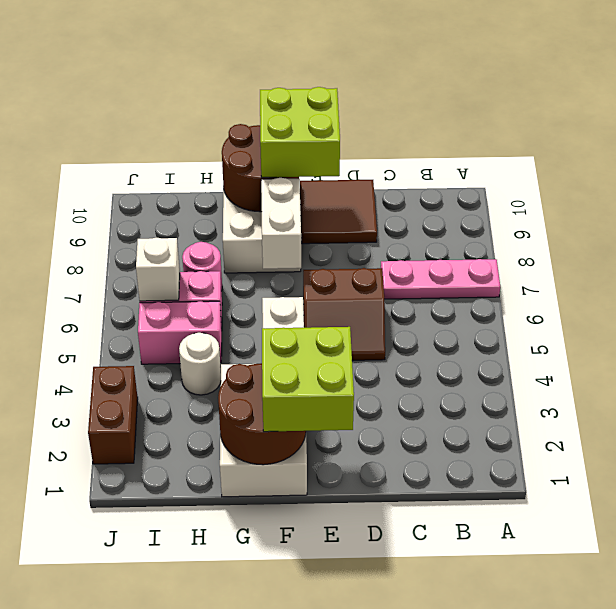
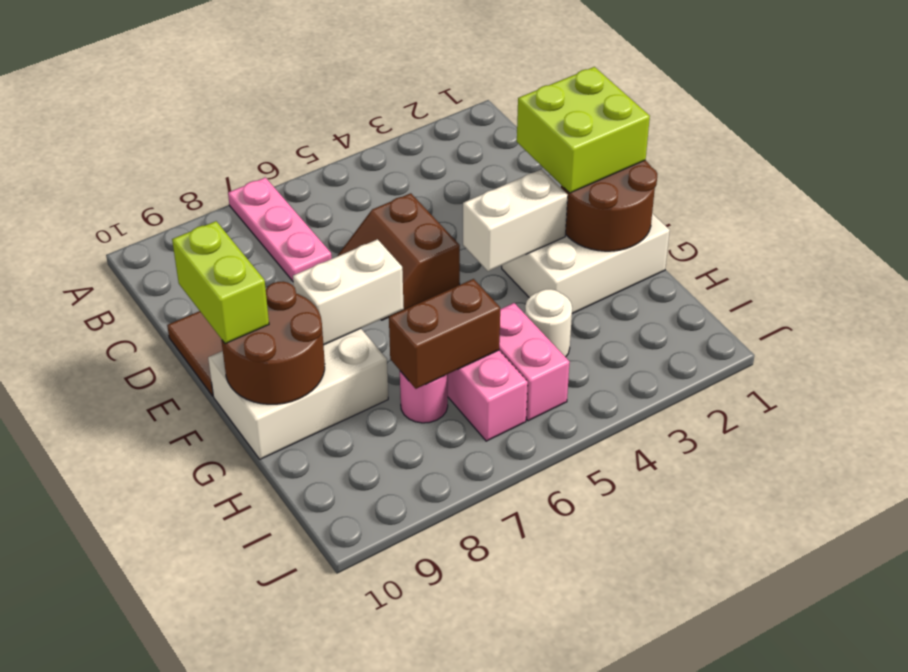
brown slope D5:E6 level 1 top 6 -> brown slope D5:E6 level 1 top 5
lime brick E9:F10 level 3 -> lime brick E10:F10 level 3
white brick I6 level 2 -> none
brown brick J2:J3 level 1 -> brown brick H6:H7 level 2

